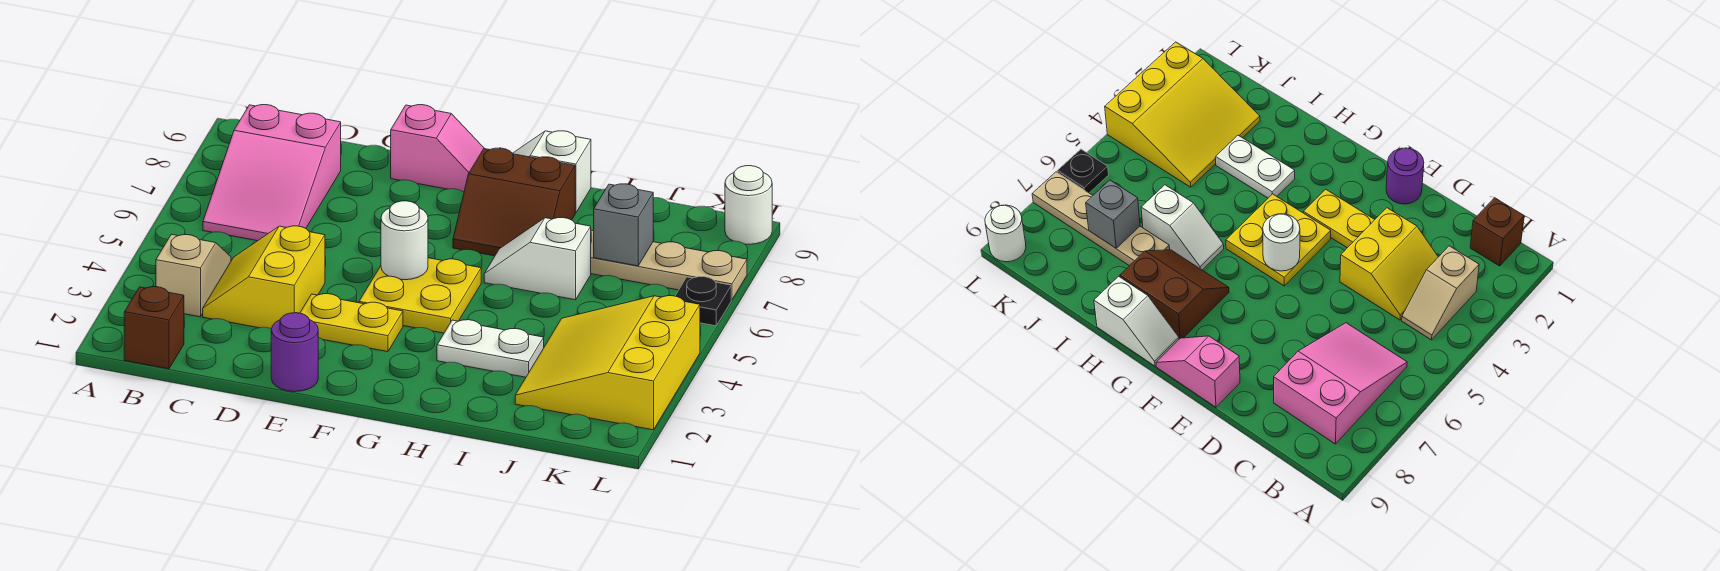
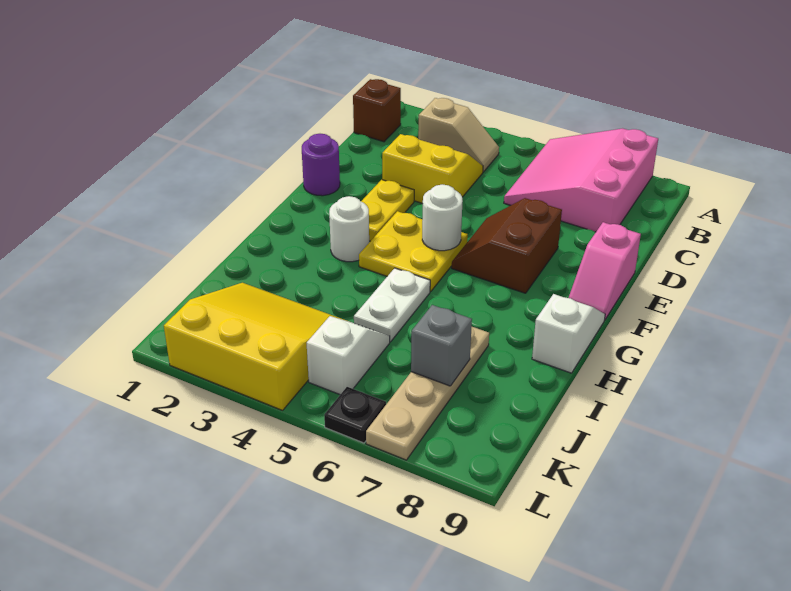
pink slope B6:C8 level 1 top 8 -> pink slope A6:C8 level 1 top 8
brown slope G7:H8 level 1 top 8 -> brown slope E6:F7 level 1 top 7
white plate H3:I3 level 1 -> white plate H5:I5 level 1
white slope H6:I6 level 1 top I -> white slope J5:K5 level 1 top K
white round brick L9 level 1 -> white round brick G3 level 1

